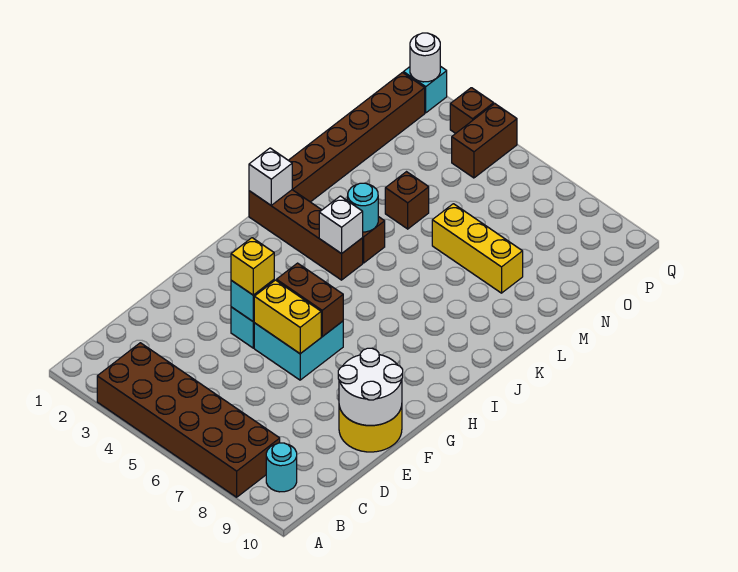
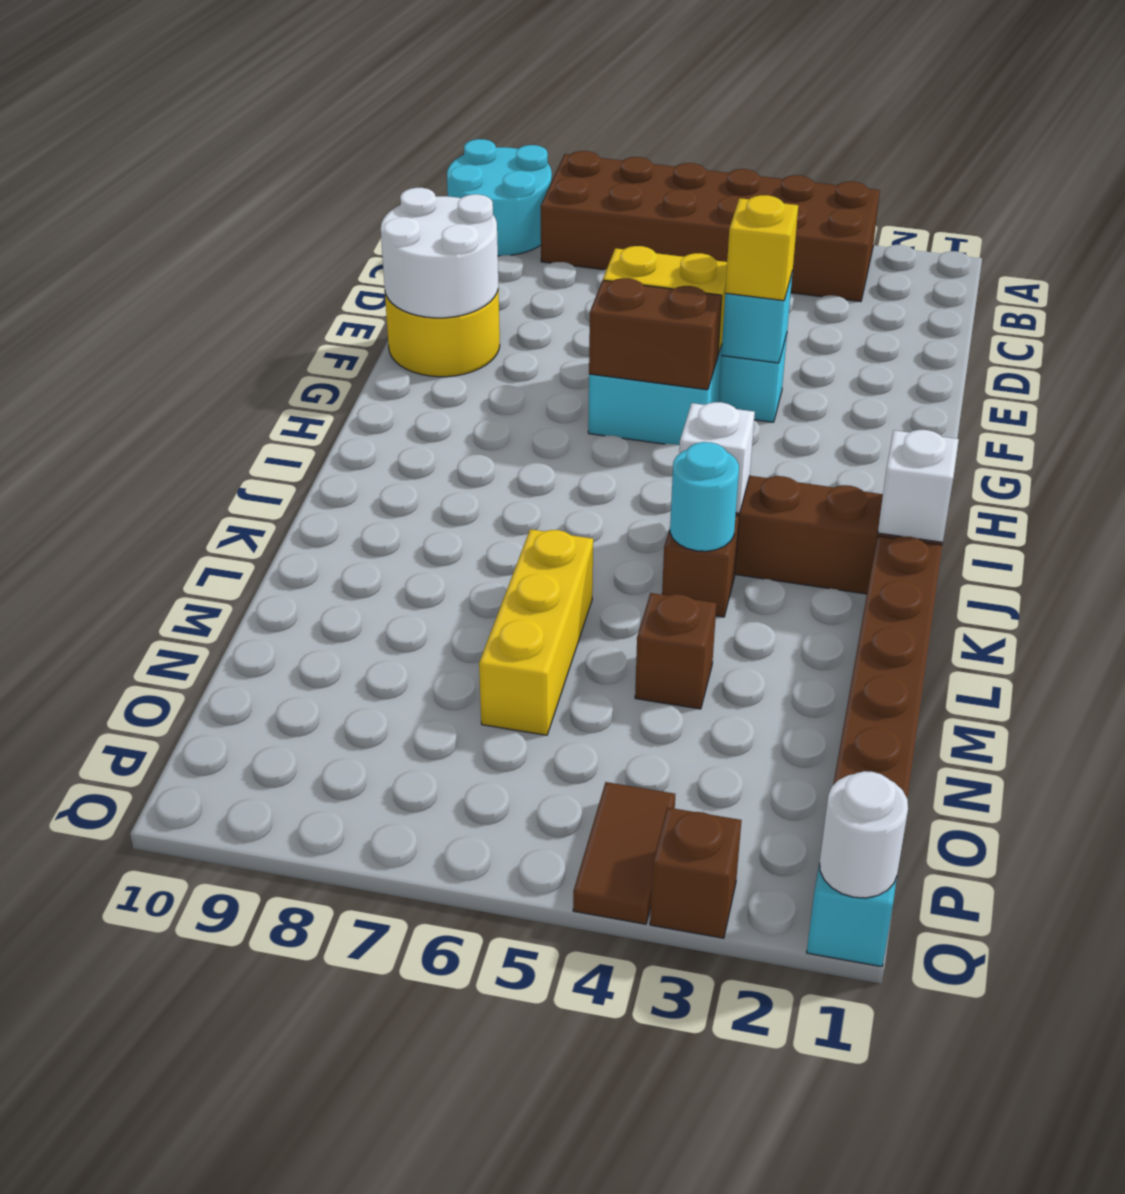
cyan round brick B9 level 1 -> cyan round brick A9:B10 level 1
yellow brick M6:M8 level 1 -> yellow brick L6:N6 level 1
brown brick P4:Q4 level 1 -> brown tile P4:Q4 level 1

